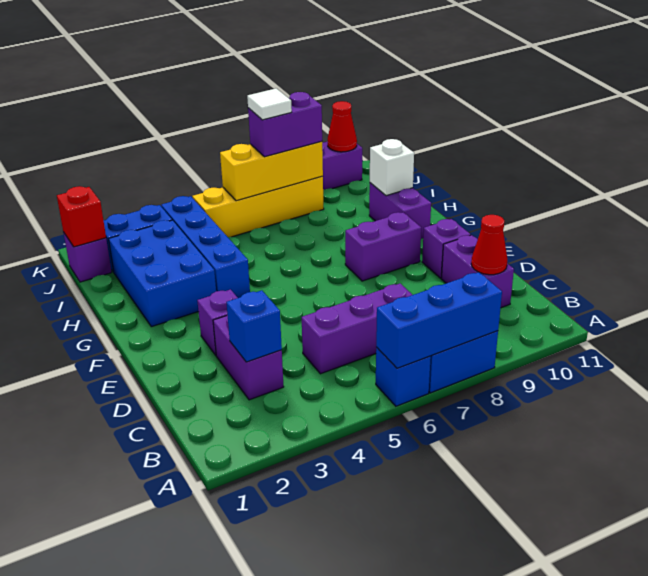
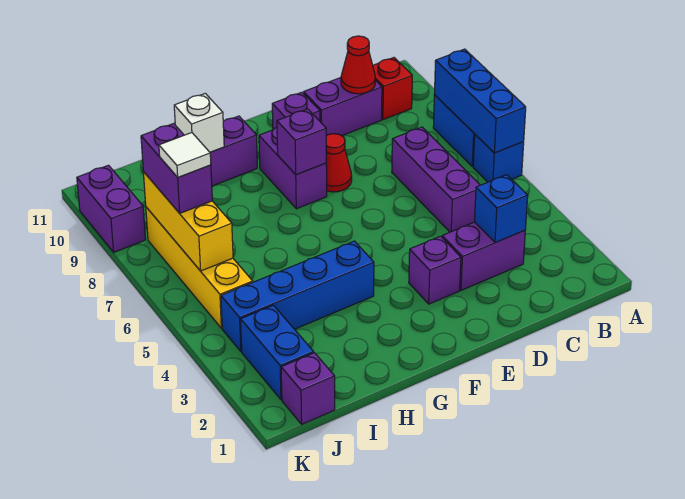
none -> purple brick F8 level 2
blue brick G2:I3 level 1 -> none
red brick J1 level 2 -> red brick B10 level 1
red cone K10 level 2 -> red cone E8 level 1

